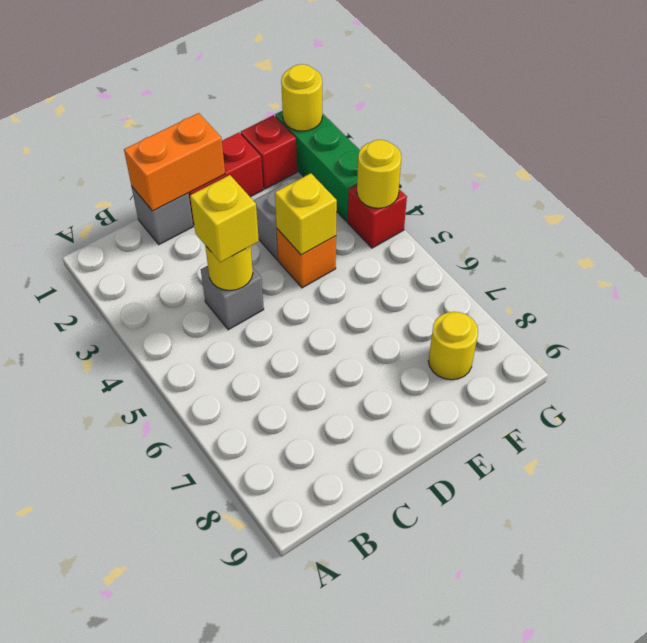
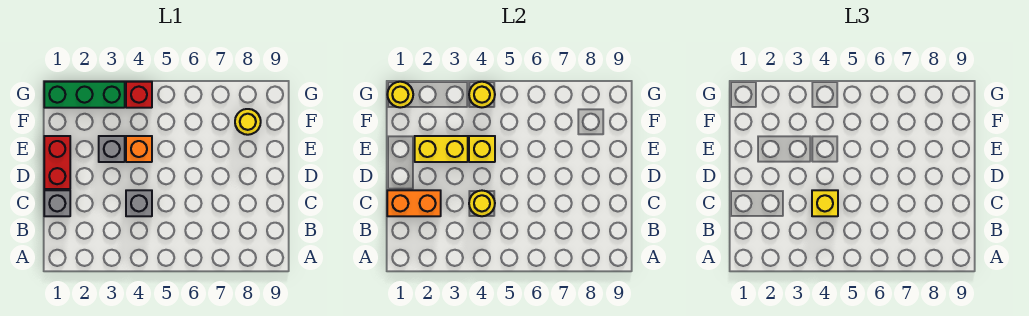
orange brick C1:D1 level 2 -> orange brick C1:C2 level 2
none -> yellow brick E2:E3 level 2
red brick F1 level 1 -> none

